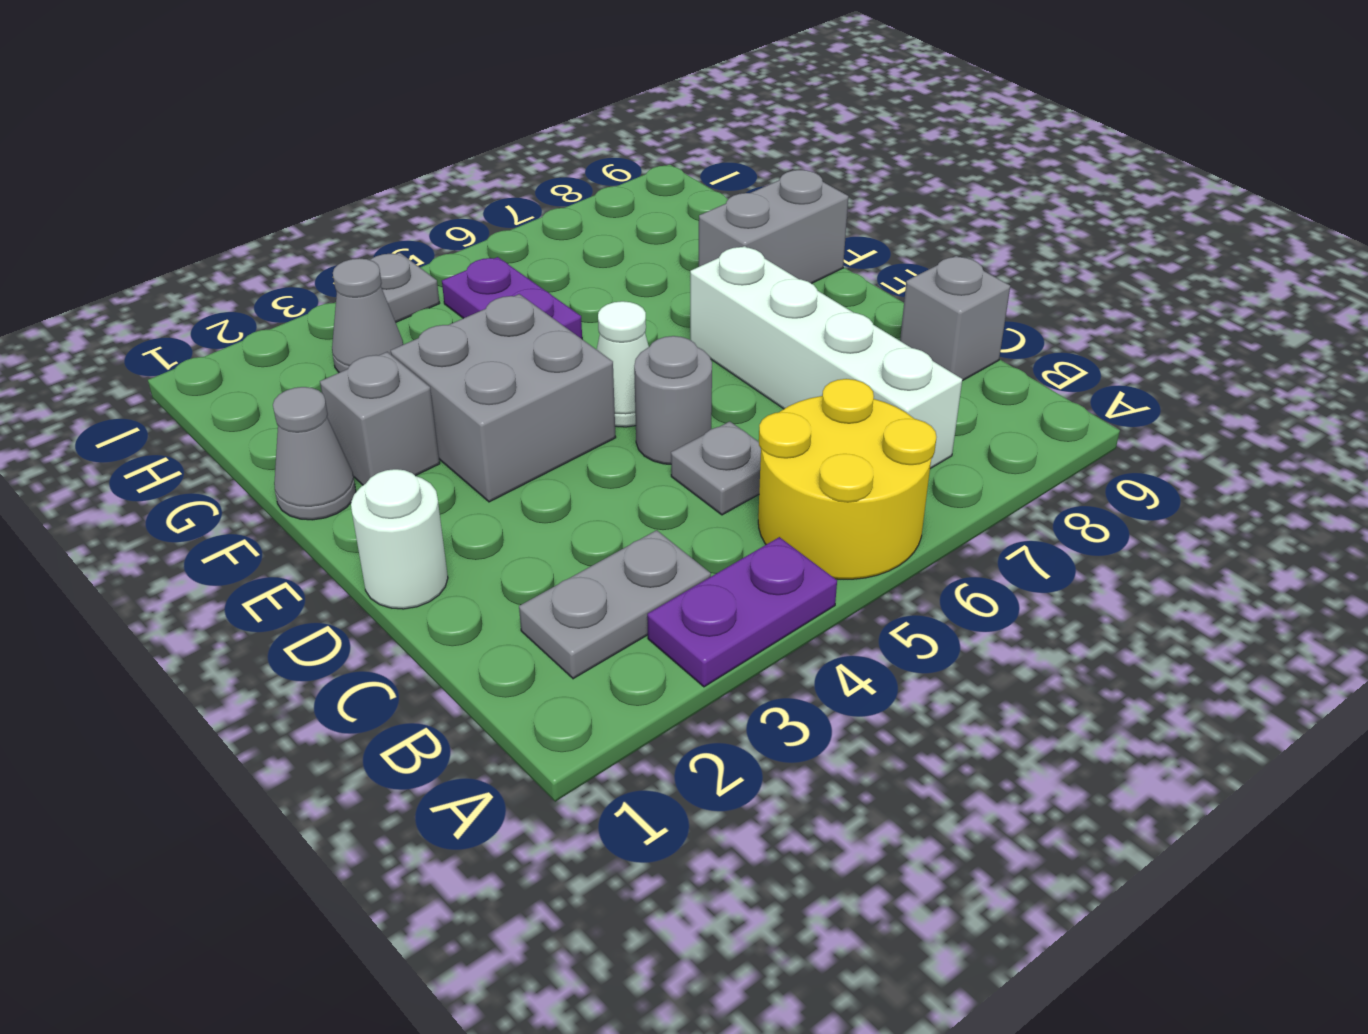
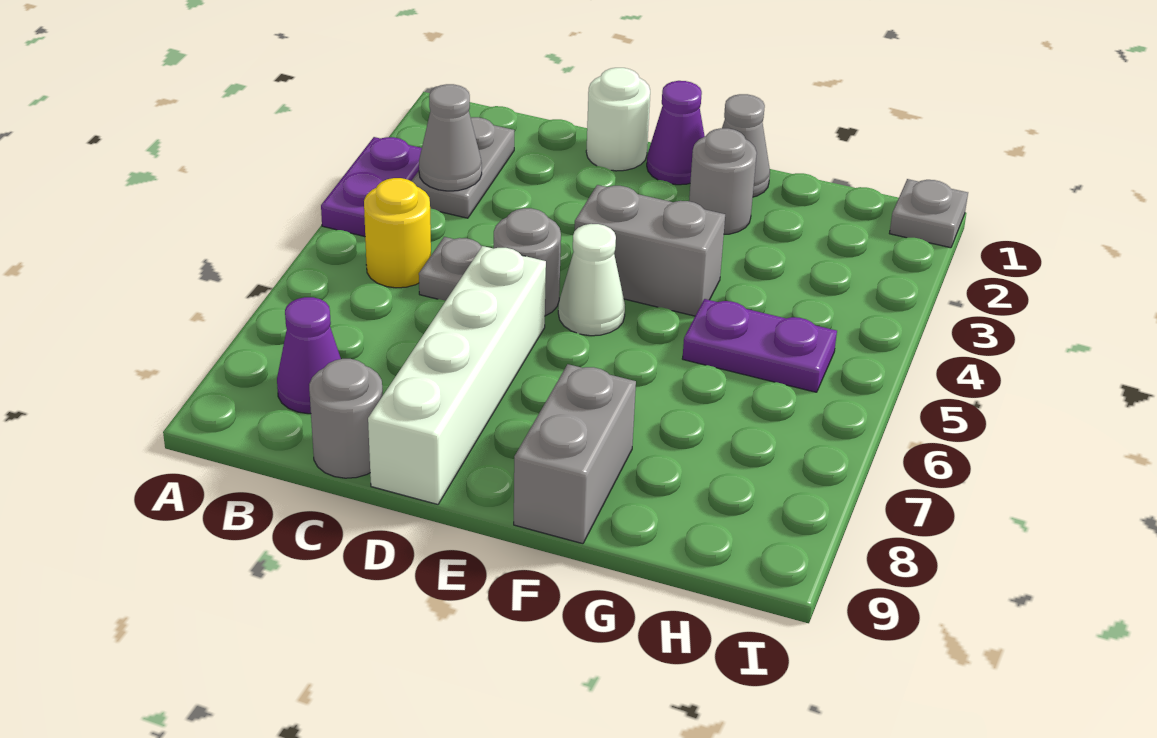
yellow round brick A5:B6 level 1 -> yellow round brick B5 level 1
white brick B7:E7 level 1 -> white brick D6:D9 level 1
none -> purple cone B8 level 1
grey brick C9 level 1 -> grey round brick C9 level 1
none -> purple cone E1 level 1
grey brick E3:F4 level 1 -> grey brick E4:F4 level 1
grey brick F2 level 1 -> grey round brick F2 level 1
grey cone H3 level 1 -> grey cone B3 level 2
grey plate I4 level 1 -> grey plate I1 level 1

